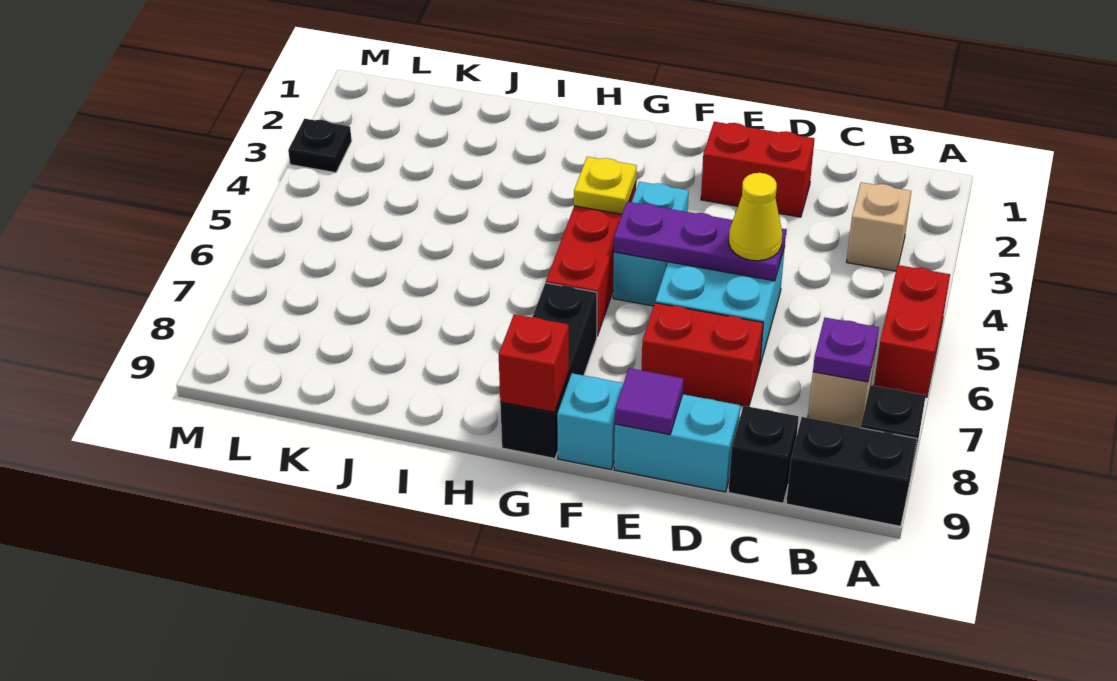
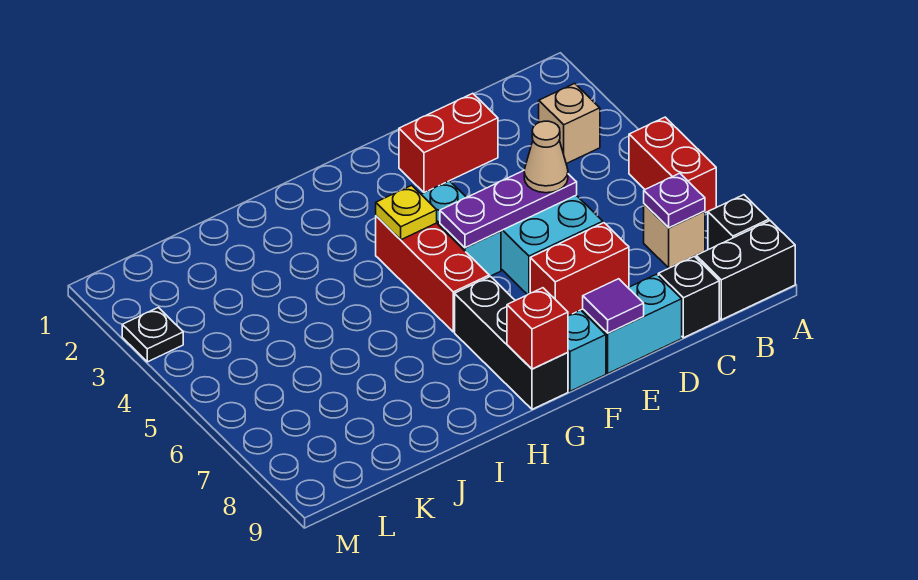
yellow cone D5 level 3 -> tan cone D5 level 3

